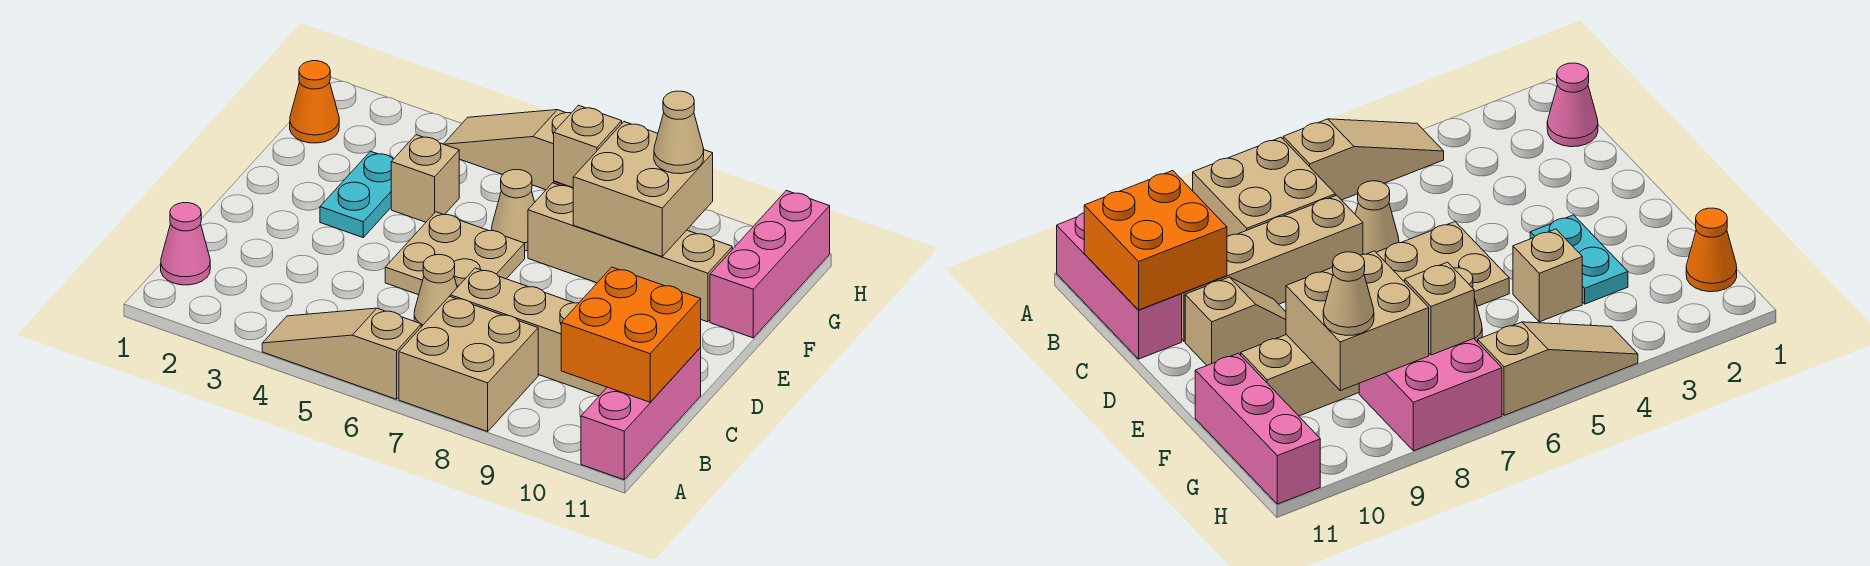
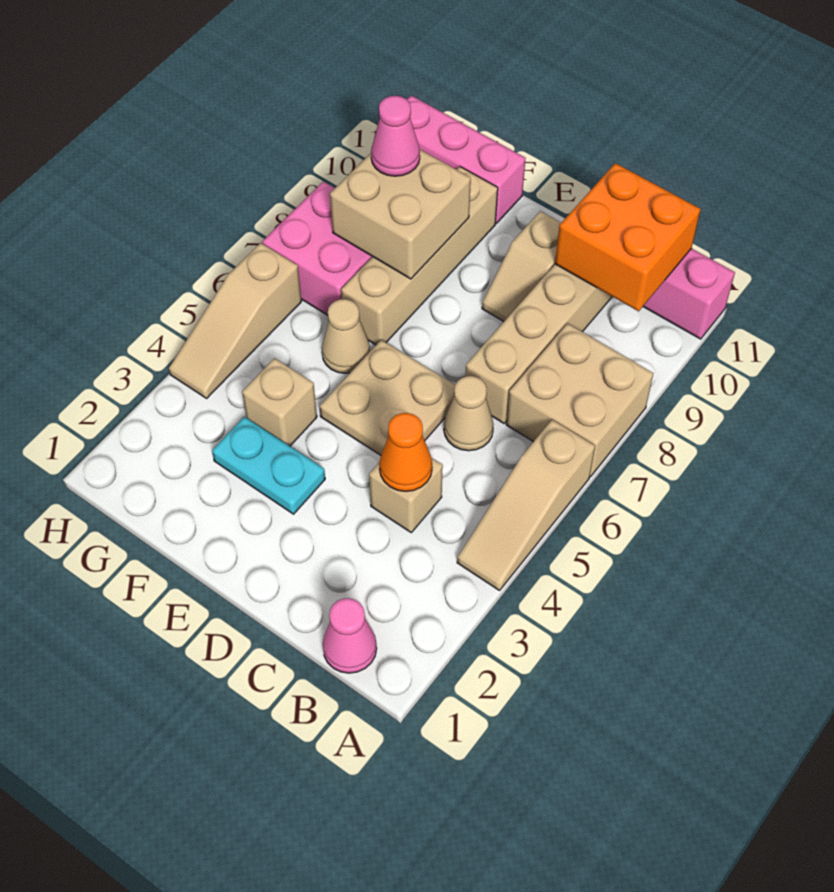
orange cone G1 level 1 -> orange cone C4 level 2
tan brick G7 level 2 -> tan brick C4 level 1
tan cone G9 level 3 -> pink cone G9 level 3

